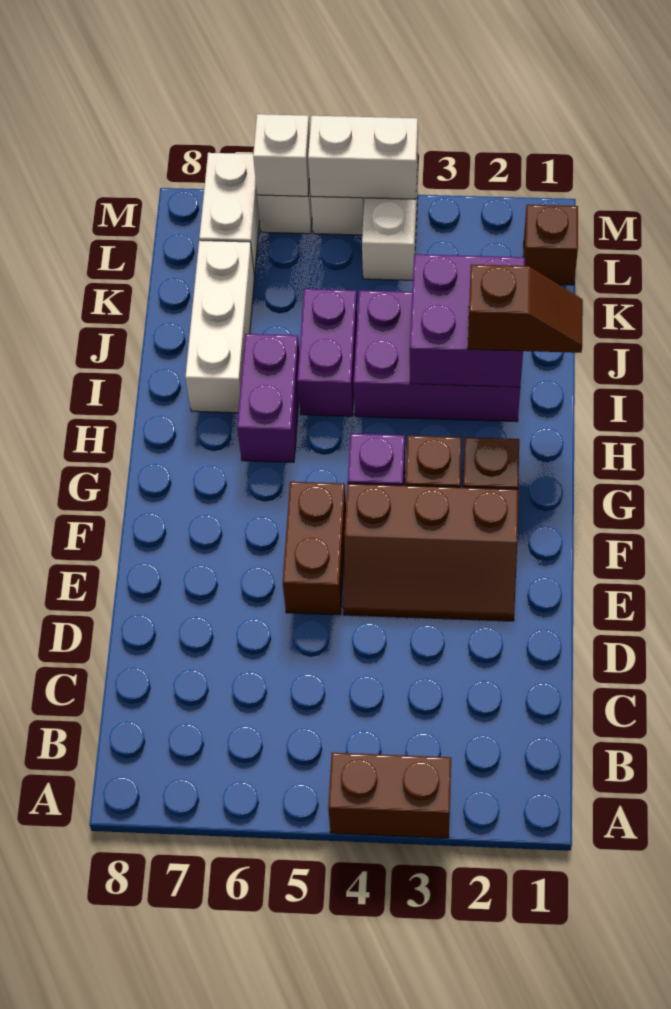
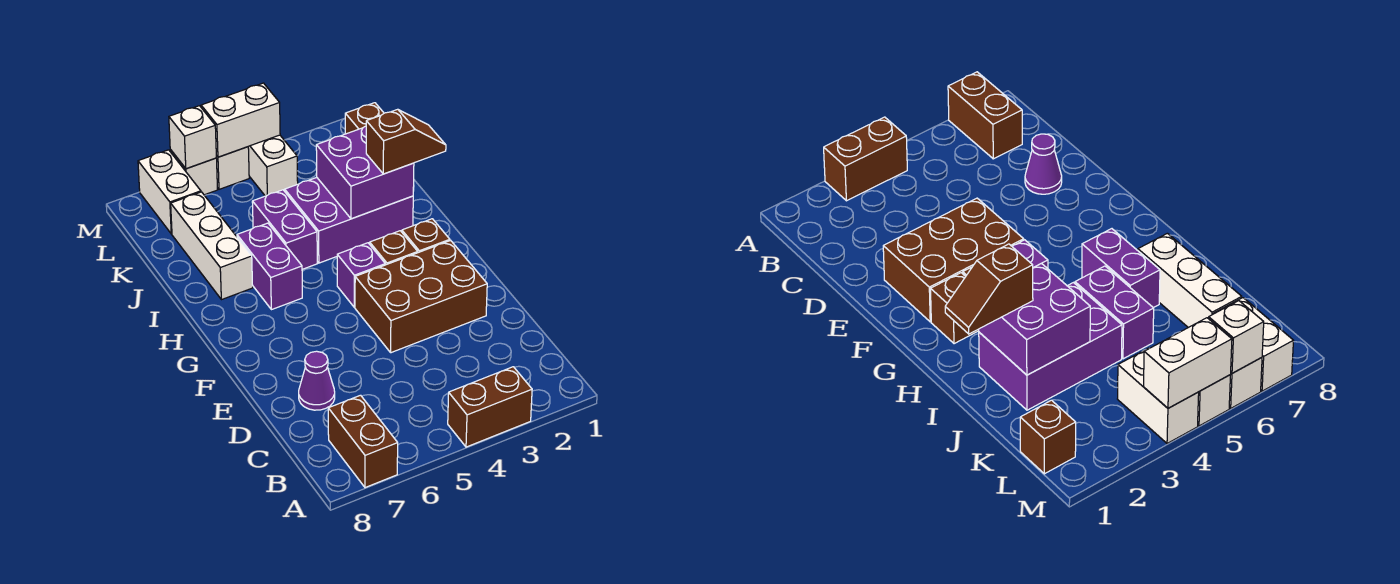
none -> purple cone D7 level 1
brown slope E2:F4 level 1 top F -> brown brick E2:F4 level 1
brown brick E5:F5 level 1 -> brown brick A7:B7 level 1

